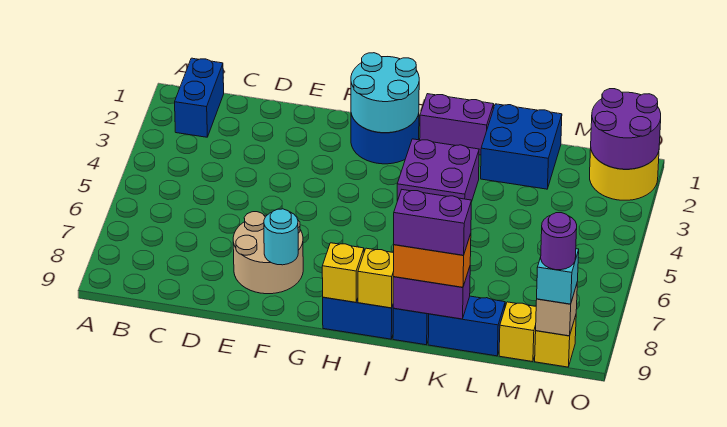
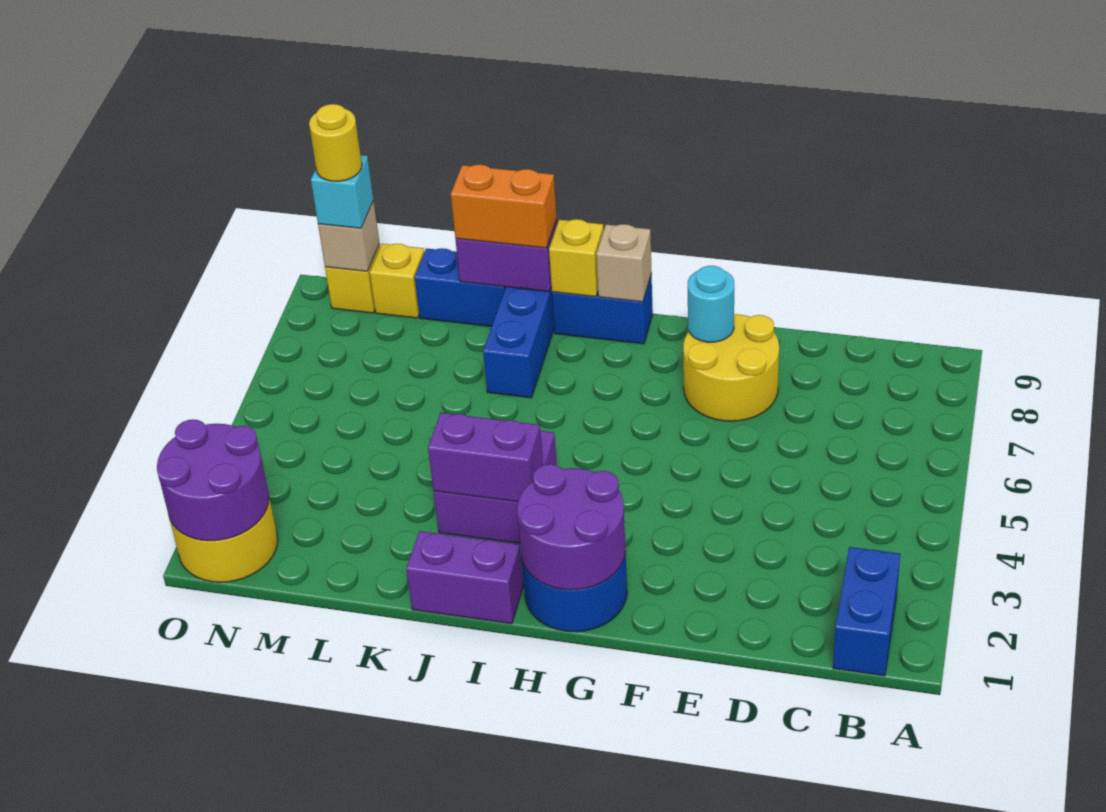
tan round brick E7:F8 level 1 -> yellow round brick E7:F8 level 1
cyan round brick G1:H2 level 2 -> purple round brick G1:H2 level 2
yellow brick H9 level 2 -> tan brick H9 level 2
purple brick J9:K9 level 4 -> purple brick I3:J3 level 2
blue brick K1:L2 level 1 -> none
purple round brick N9 level 4 -> yellow round brick N9 level 4

